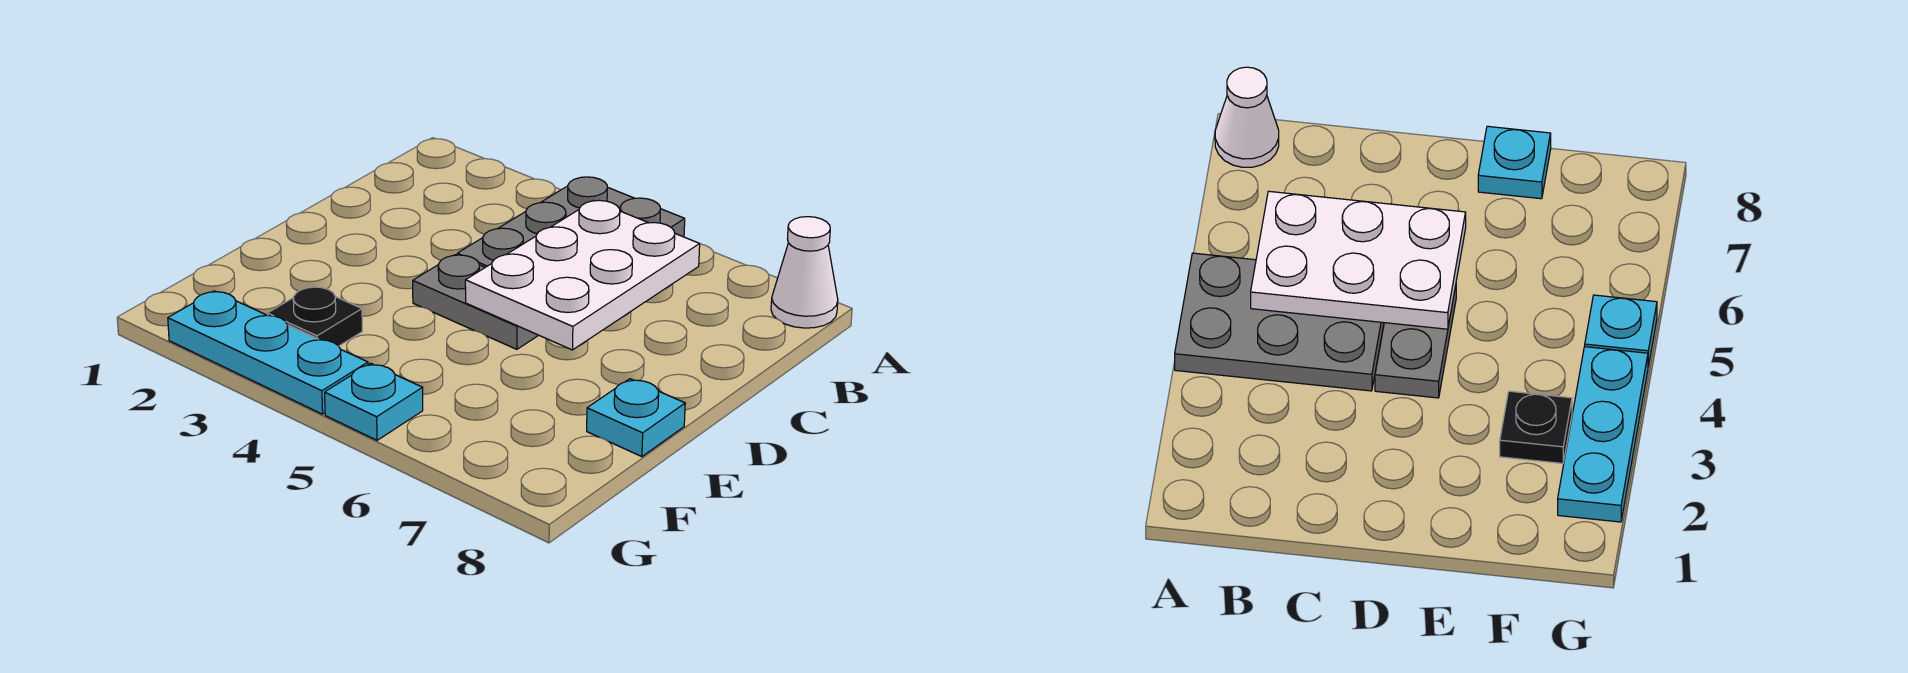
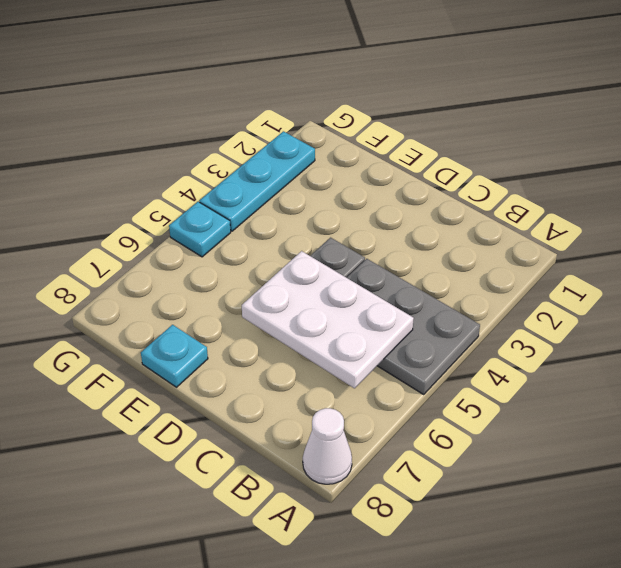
black plate F3 level 1 -> none

